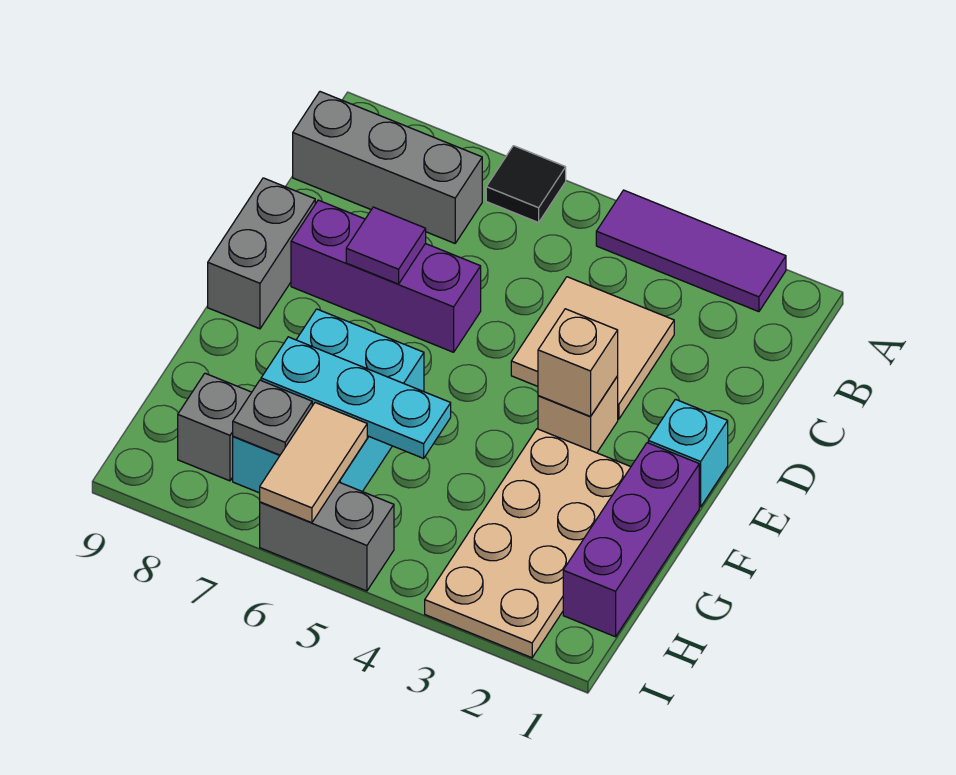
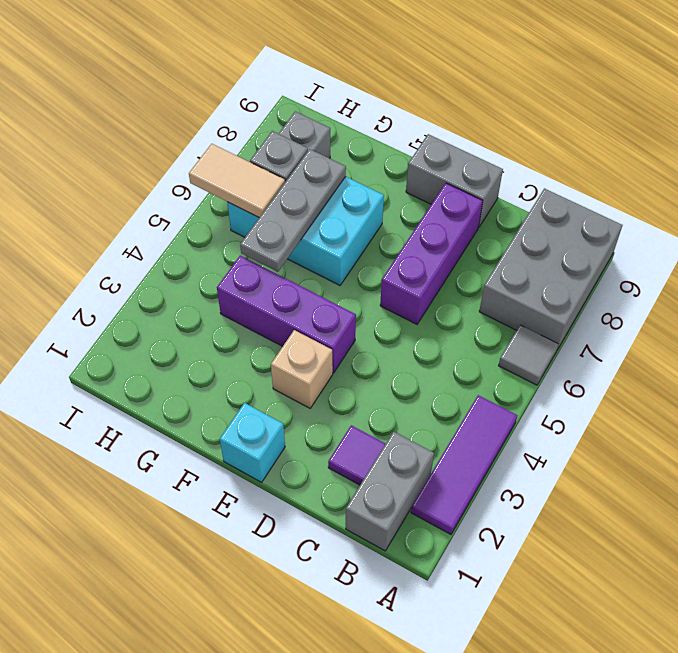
black tile A6 level 1 -> grey tile A6 level 1
grey brick B7:B9 level 1 -> grey brick A7:B9 level 1
tan tile C3:D4 level 1 -> none
purple tile D7 level 2 -> purple tile C2 level 1
tan brick E3 level 2 -> none
purple brick F1:H1 level 1 -> purple brick E4:G4 level 1
tan plate F2:I3 level 1 -> none
cyan plate G5:G7 level 2 -> grey plate G5:G7 level 2
grey brick I5:I6 level 1 -> grey brick B1:B2 level 1

